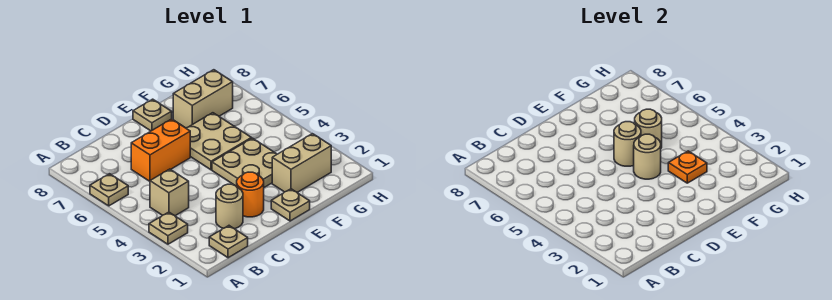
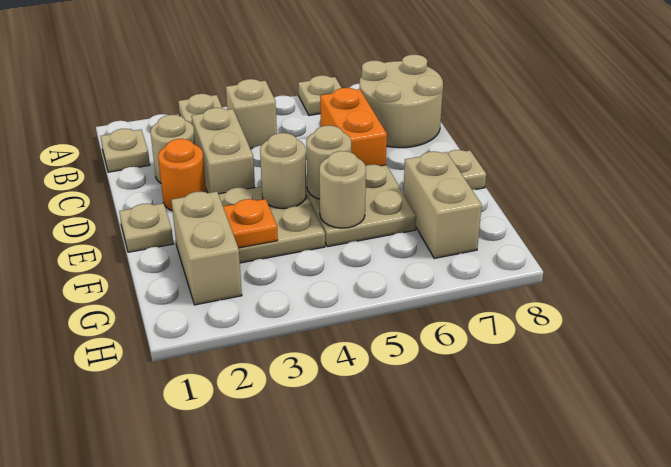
none -> tan round brick B7:C8 level 1
none -> tan brick C3:D3 level 1

